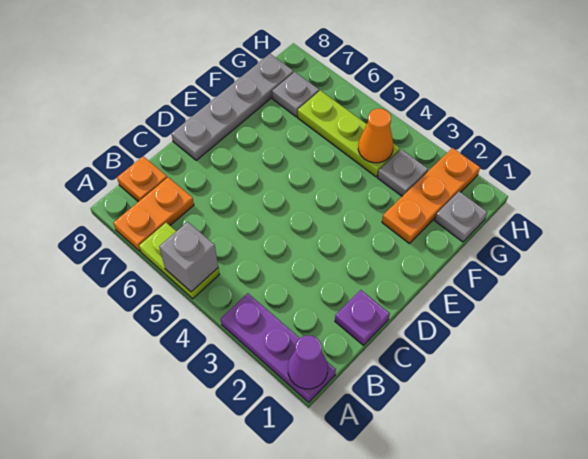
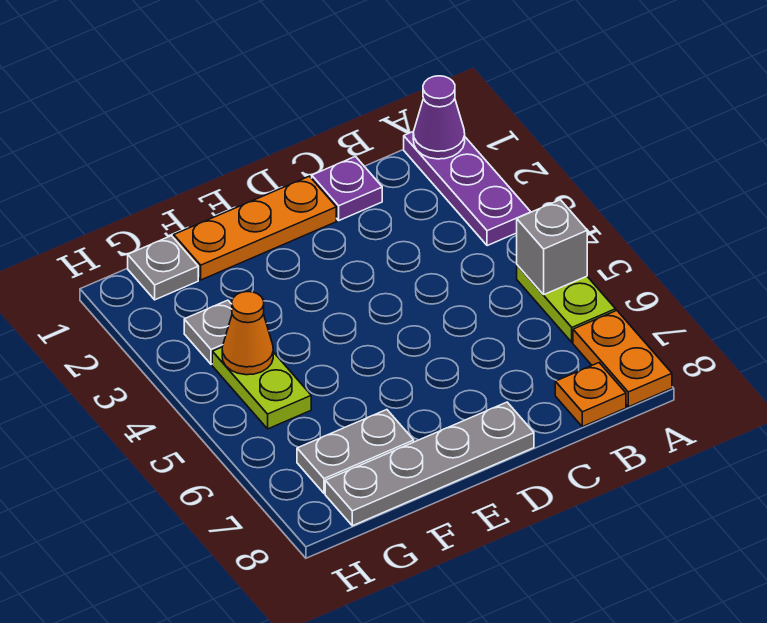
orange plate A7:B7 level 1 -> orange plate A7:A8 level 1
orange plate F2:H2 level 1 -> orange plate D1:F1 level 1
lime plate G4:G6 level 1 -> lime plate G4:G5 level 1
grey plate G7 level 1 -> grey plate F7:G7 level 1

